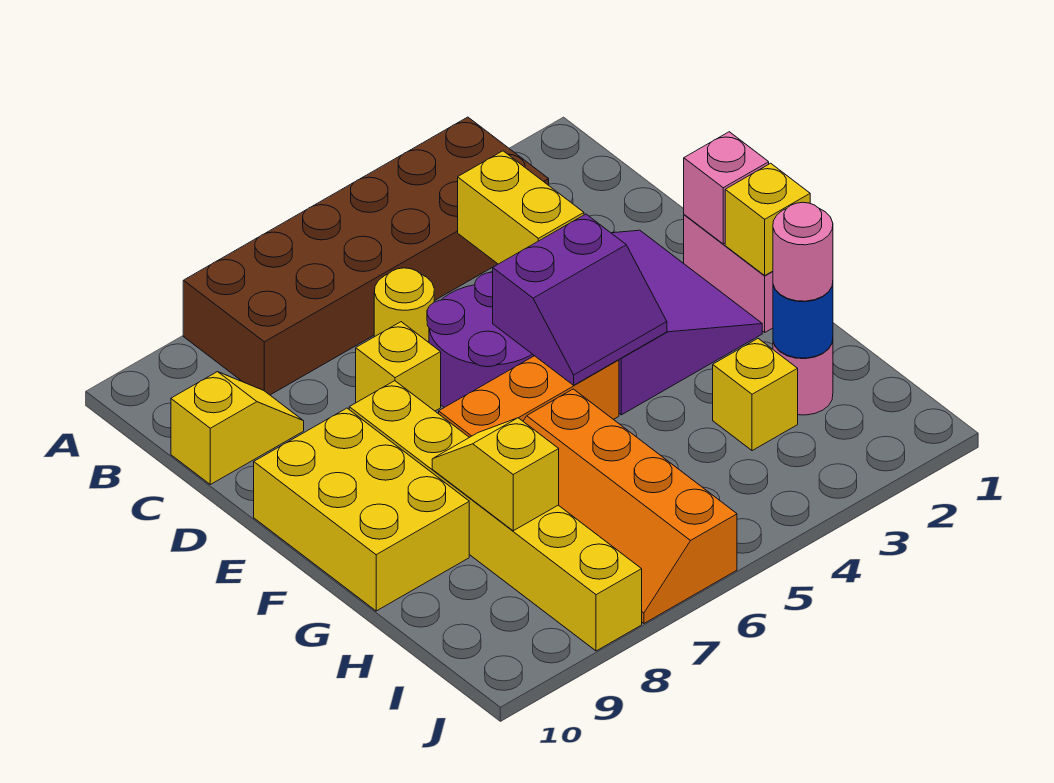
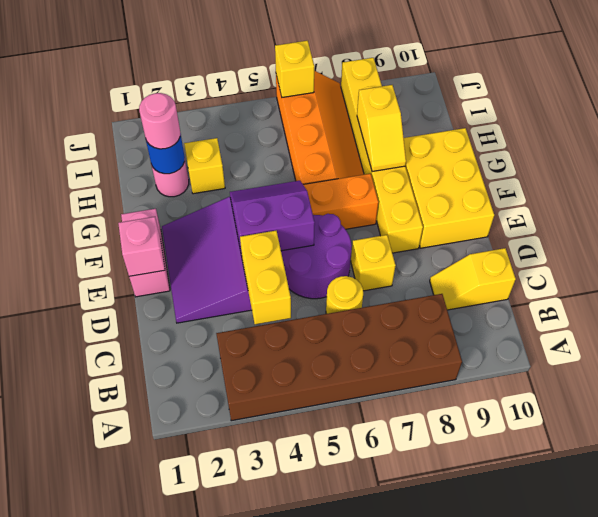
yellow brick F1 level 2 -> yellow brick J6 level 2

